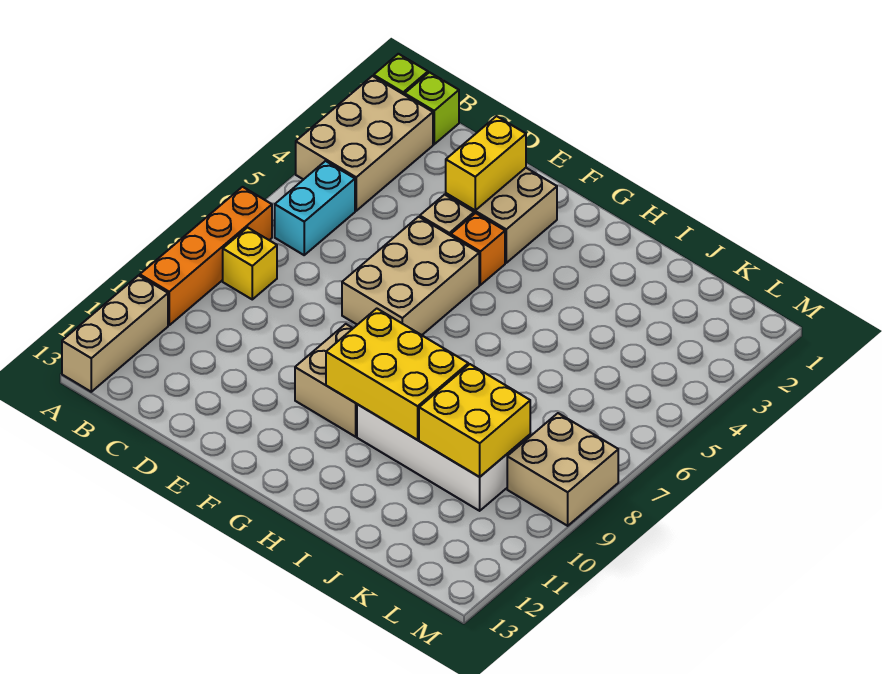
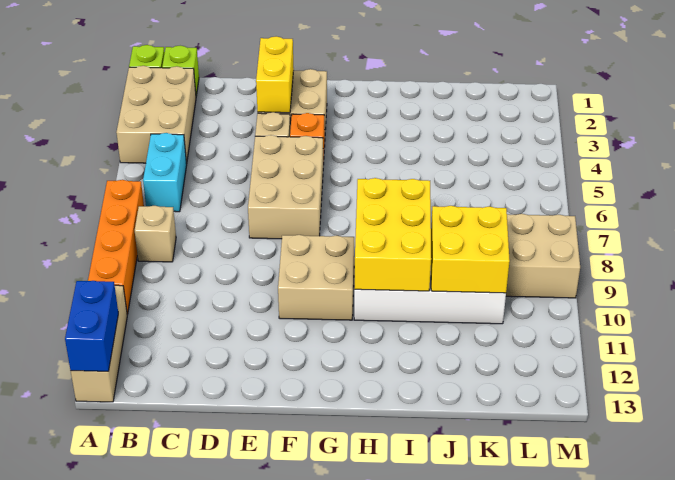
none -> blue brick A12:A13 level 2
yellow brick B8 level 1 -> tan brick B8 level 1
yellow brick G9:I10 level 2 -> yellow brick H8:I10 level 2

